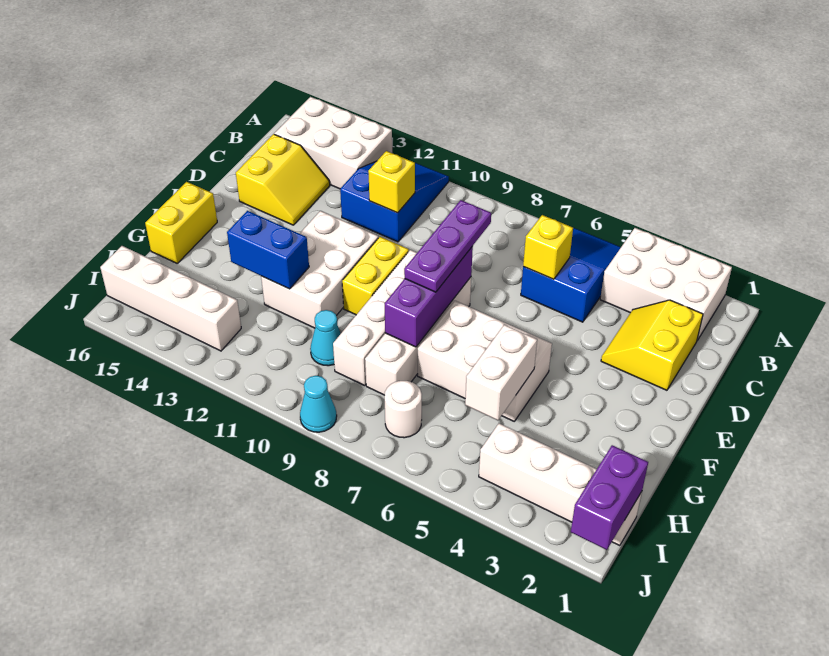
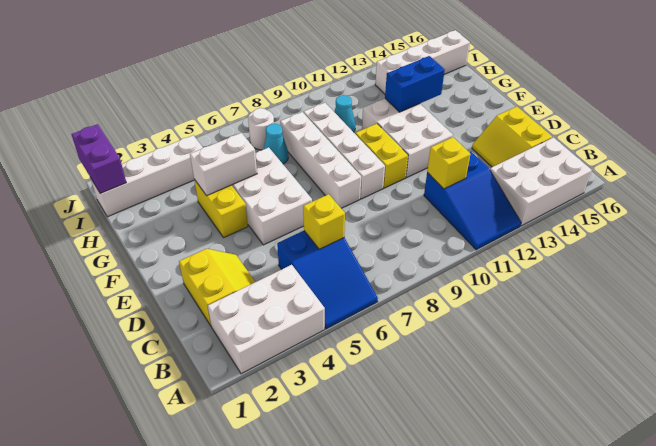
purple plate D8:F8 level 3 -> none
purple brick E8:G8 level 2 -> none
white brick F5:G7 level 1 -> white brick E5:G6 level 1
yellow brick F16:G16 level 1 -> yellow brick F4:G4 level 1
white brick G5:H5 level 2 -> white brick G4:G5 level 2
cyan cone J9 level 1 -> cyan cone H7 level 1

